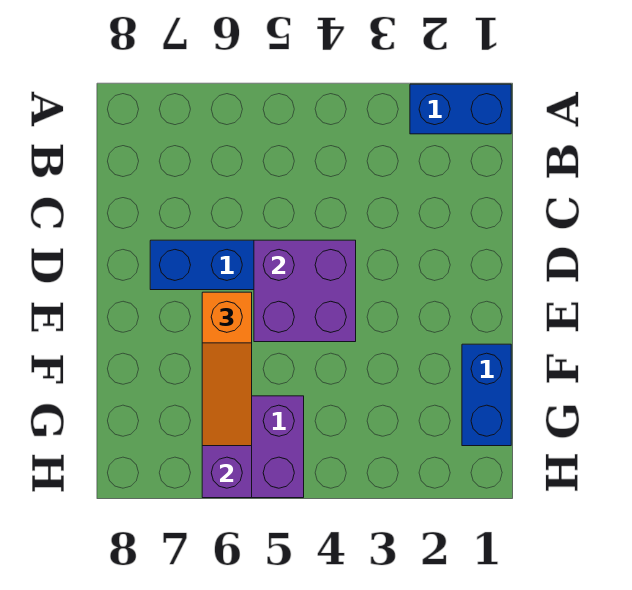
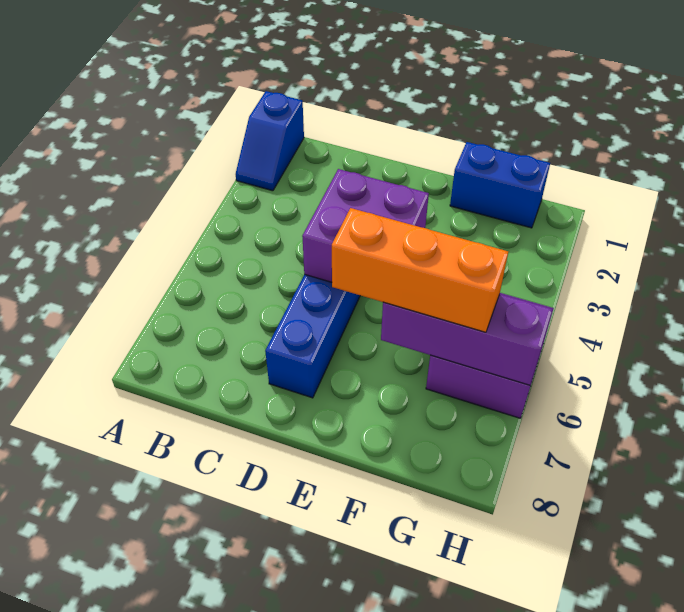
blue brick A1:A2 level 1 -> blue slope A1:A2 level 1 top 1
orange slope E6:G6 level 3 top E -> orange brick E6:G6 level 3

